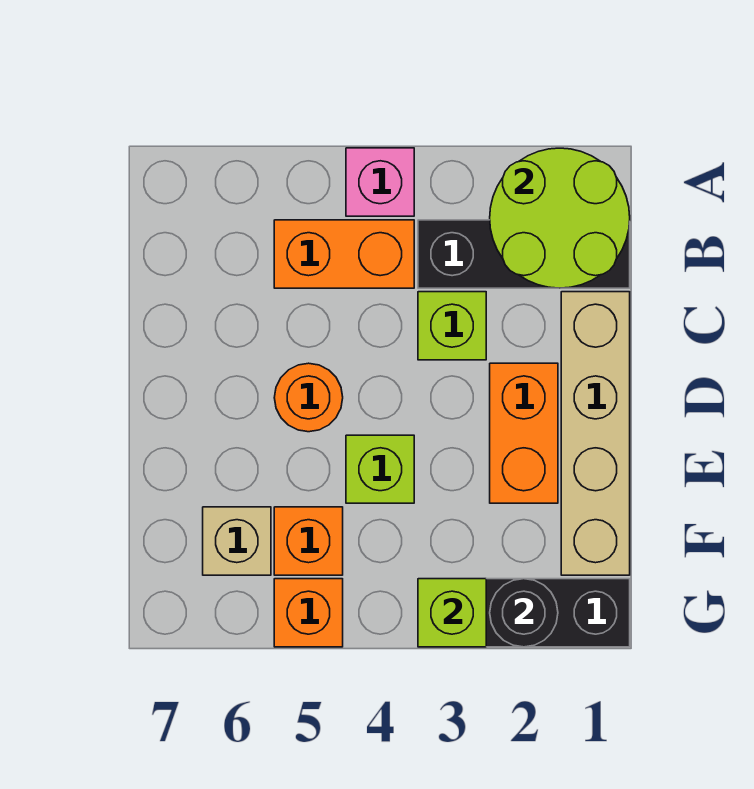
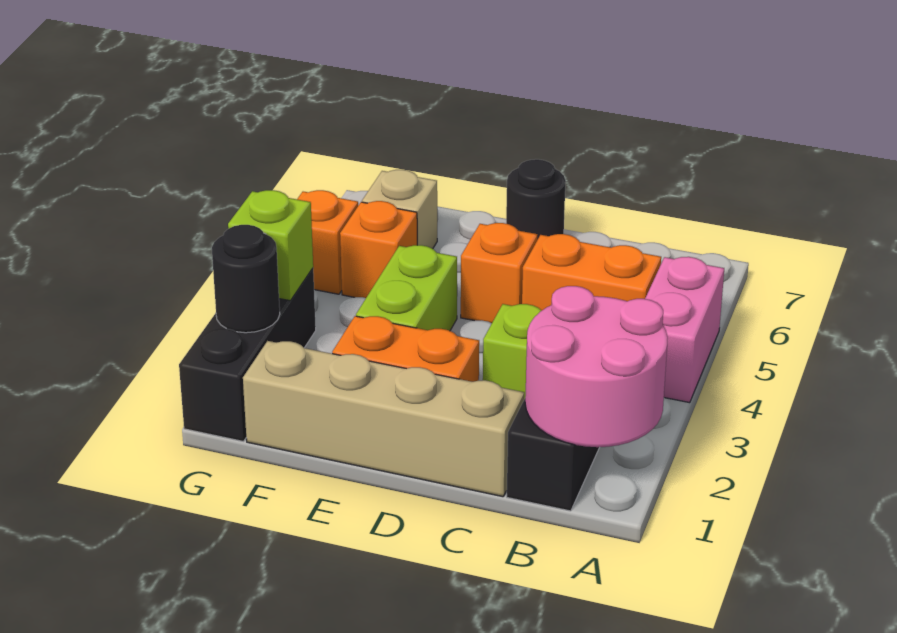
lime round brick A1:B2 level 2 -> pink round brick A1:B2 level 2
pink brick A4 level 1 -> pink brick A4:A5 level 1
orange brick B4:B5 level 1 -> orange brick B5:C5 level 1
orange round brick D5 level 1 -> orange brick D5 level 1
none -> black round brick D7 level 1
lime brick E4 level 1 -> lime brick E3:E4 level 1

